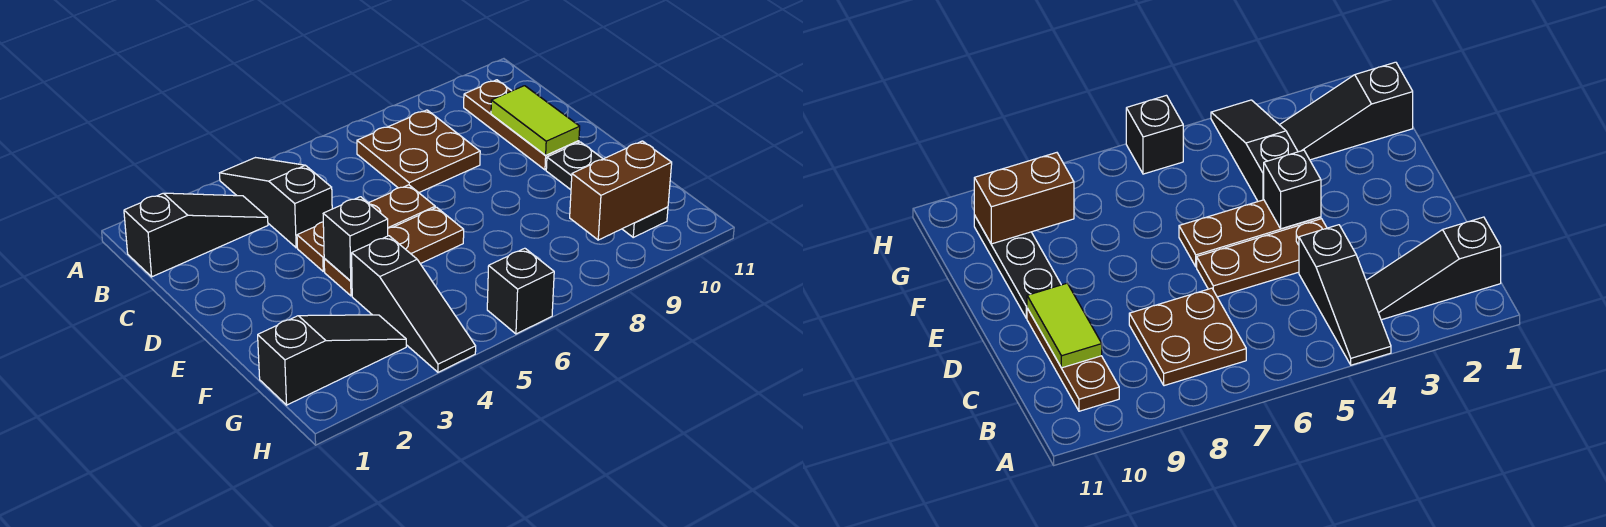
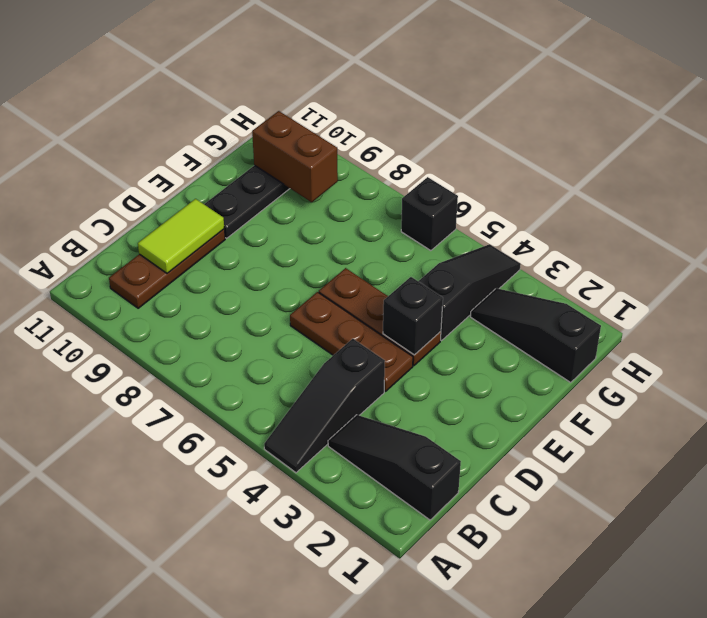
brown plate B7:C8 level 1 -> none

